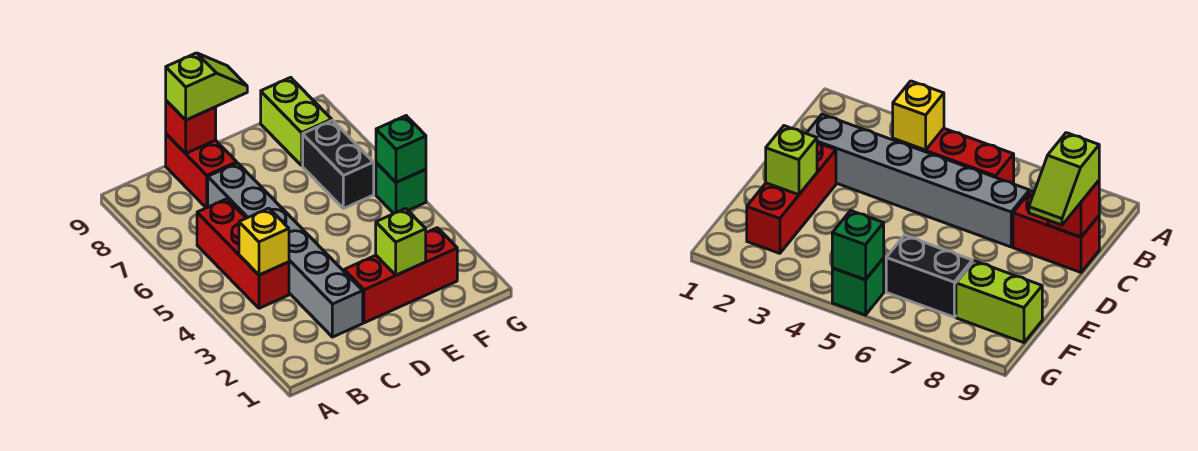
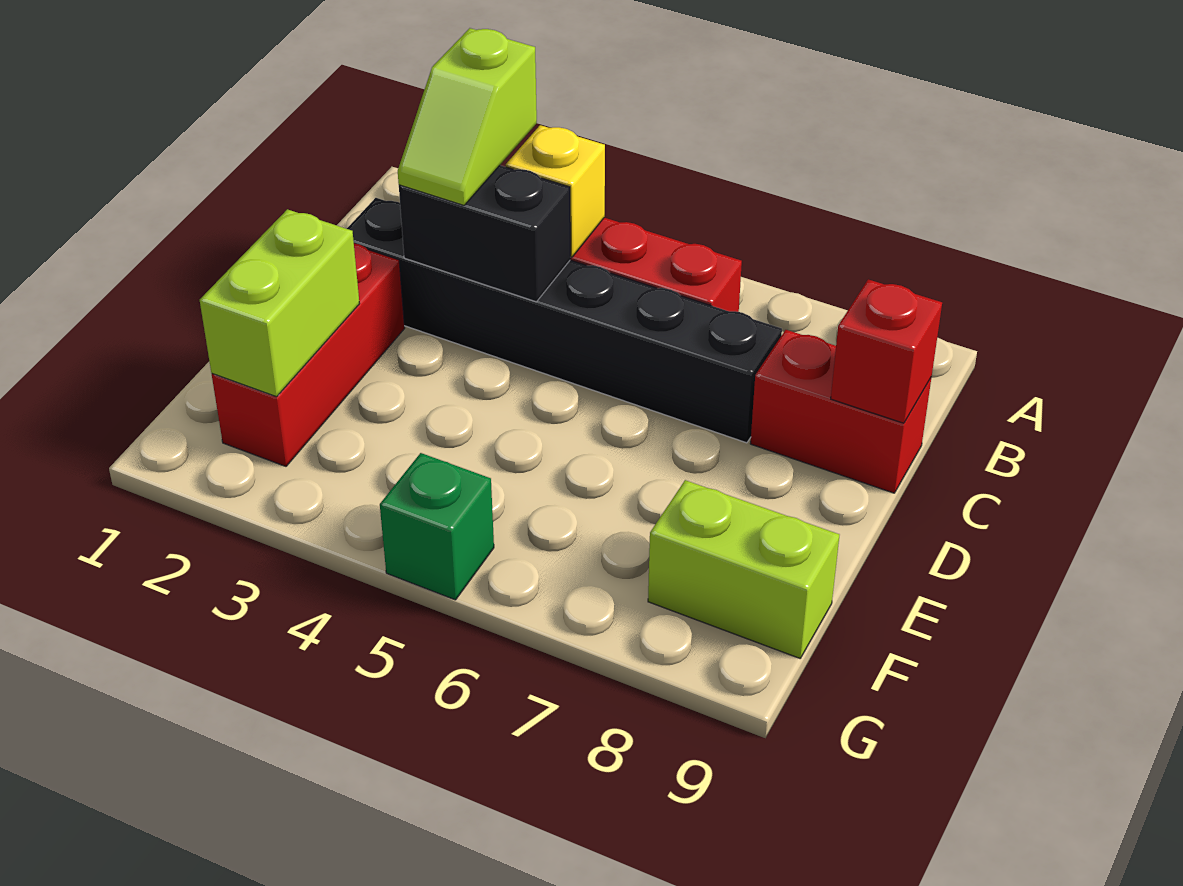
grey brick C2:C7 level 1 -> black brick C2:C7 level 1
lime slope C9:D9 level 3 top C -> lime slope B3:C3 level 3 top B
lime brick E2 level 2 -> lime brick E2:F2 level 2
black brick F6:F7 level 1 -> black brick C3:C4 level 2
green brick G5 level 2 -> none

